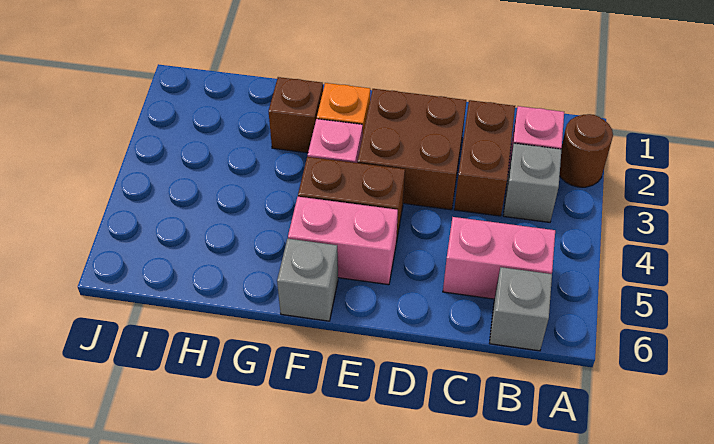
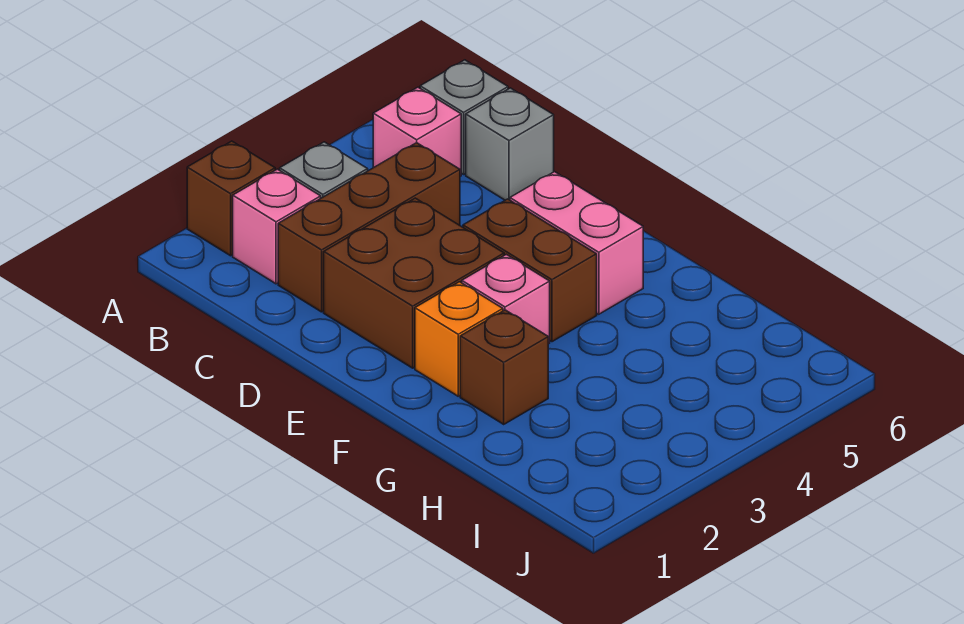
brown round brick A2 level 1 -> brown brick A2 level 1
pink brick B5:C5 level 1 -> pink brick B5 level 1
brown brick C2:C3 level 1 -> brown brick C2:C4 level 1
grey brick F6 level 1 -> grey brick C6 level 1

